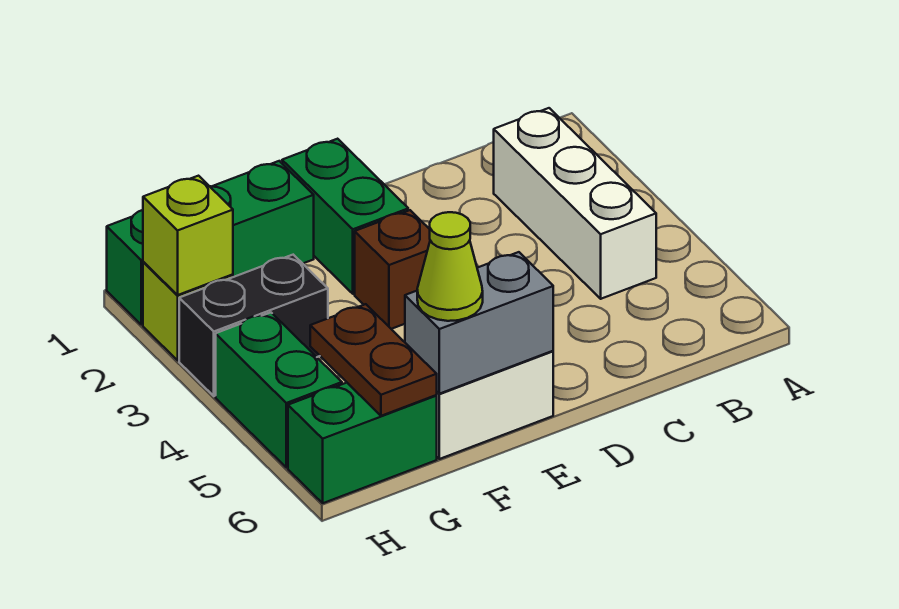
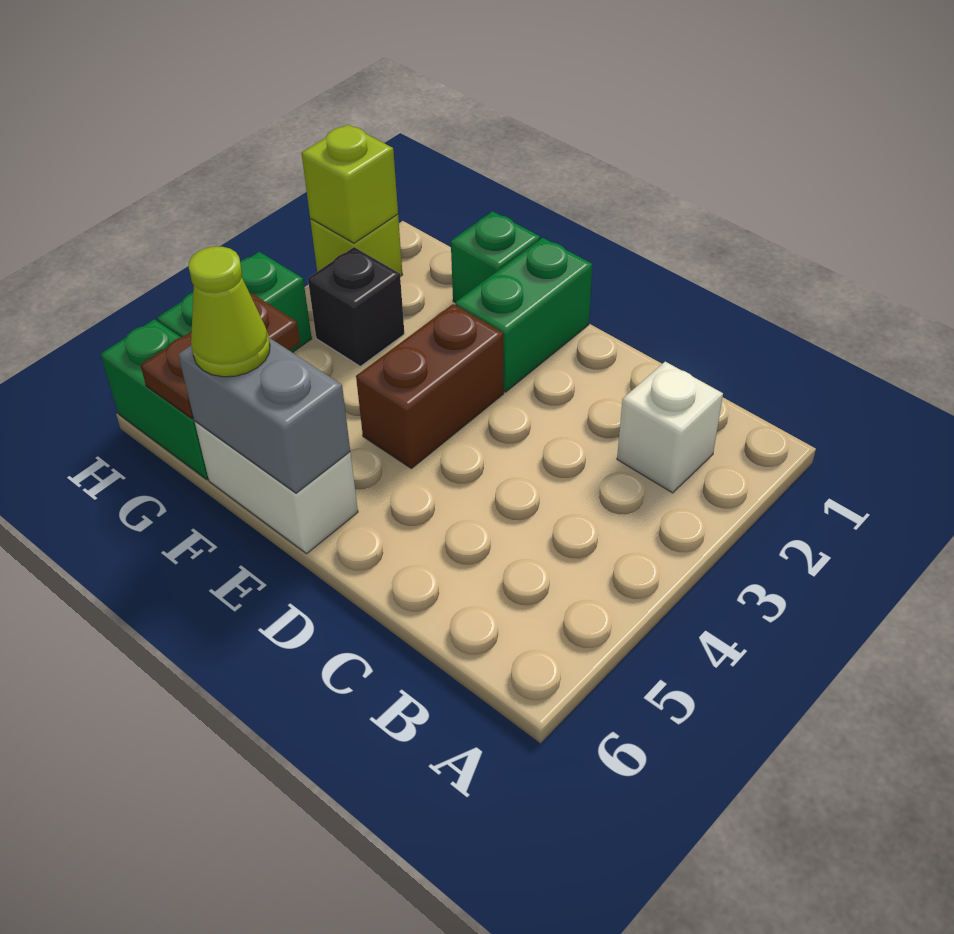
white brick B2:B4 level 1 -> white brick B2 level 1
brown brick E3 level 1 -> brown brick E3:E4 level 1
green brick F1:H1 level 1 -> green brick F1 level 1
black brick G3:H3 level 1 -> black brick G3 level 1

